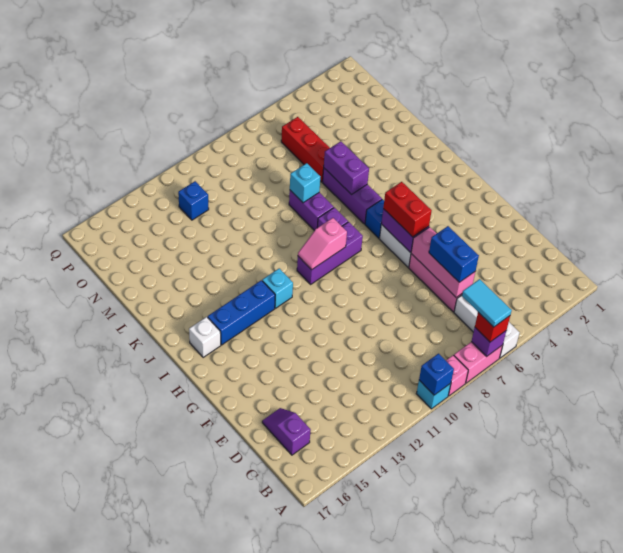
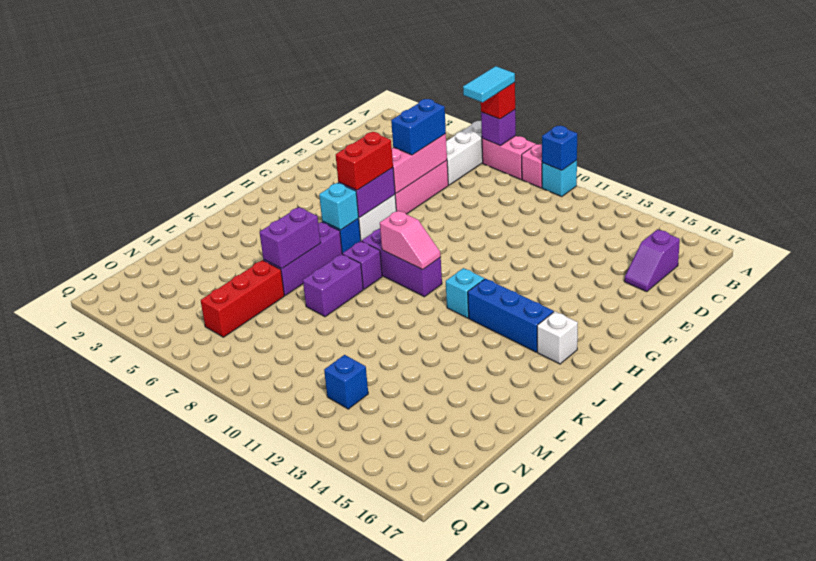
cyan brick L8 level 2 -> cyan brick I6 level 2

